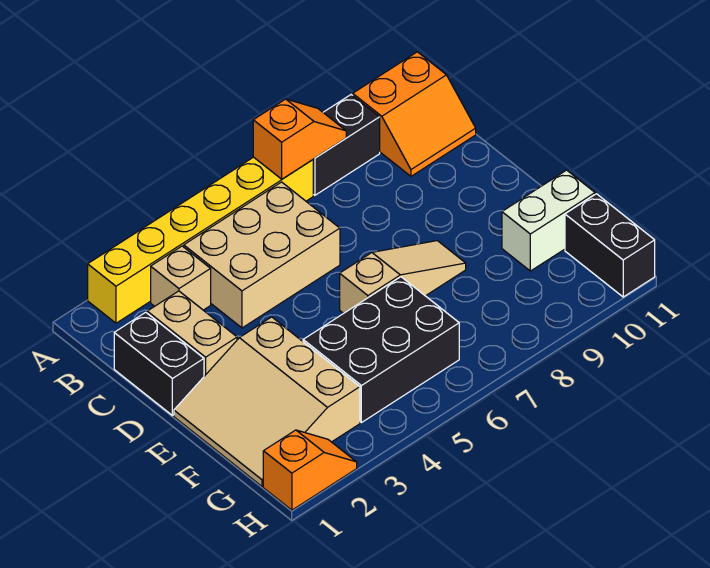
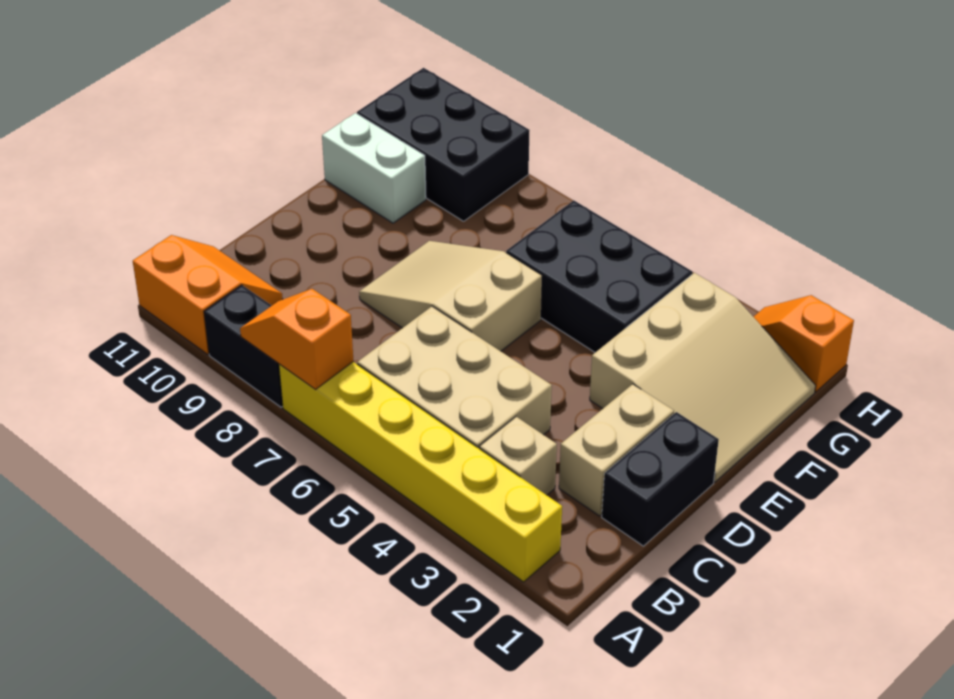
tan slope E6:E8 level 1 top 6 -> tan slope D6:E8 level 1 top 6
black brick G11:H11 level 1 -> black brick G9:H11 level 1

